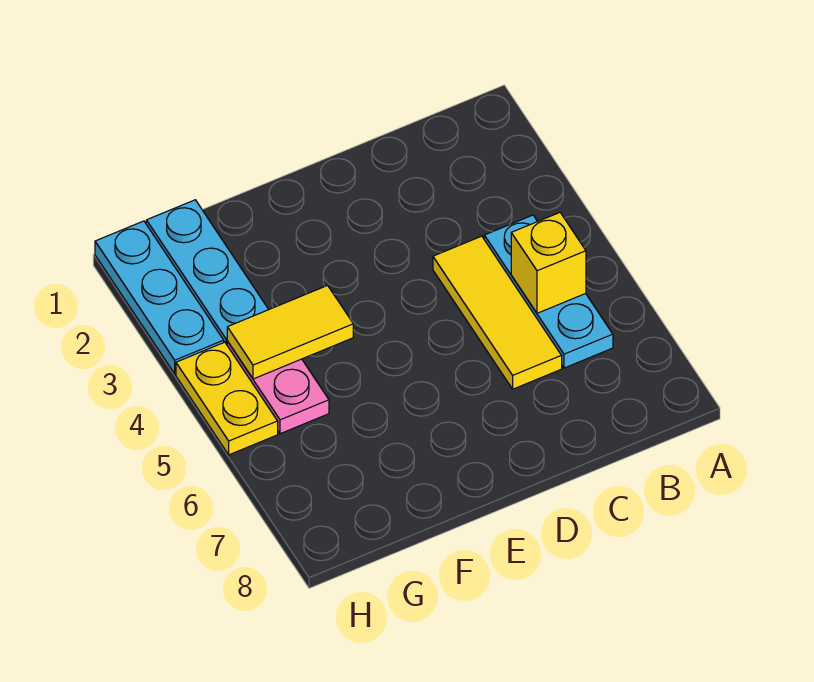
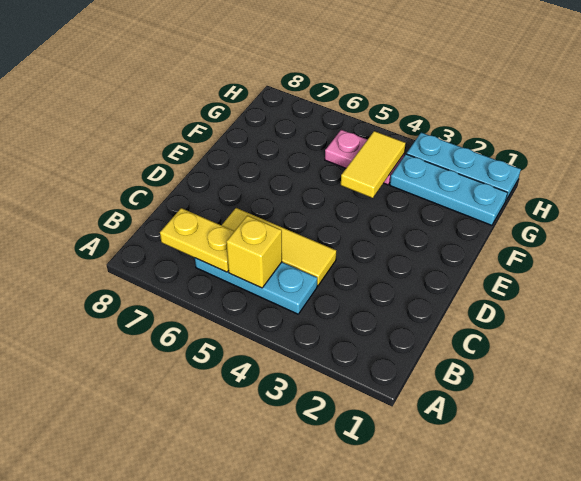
yellow plate H4:H5 level 1 -> yellow plate B6:B7 level 2

